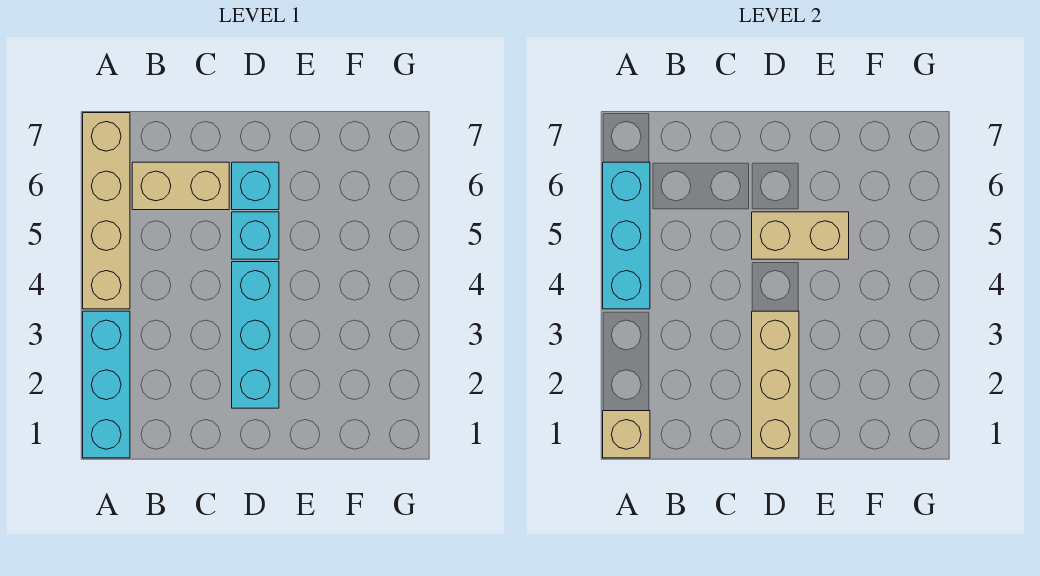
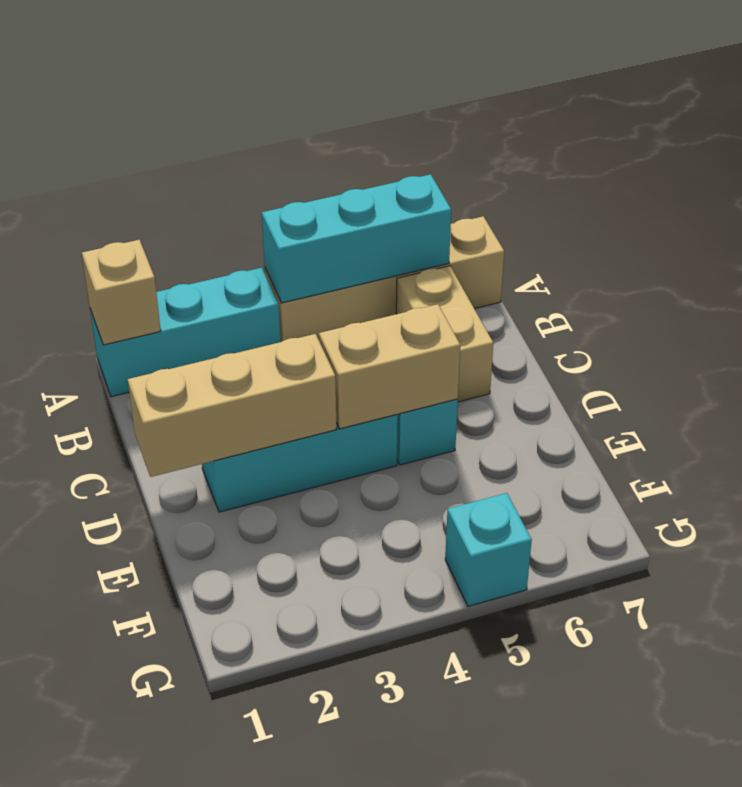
tan brick D5:E5 level 2 -> tan brick D4:D5 level 2
cyan brick D6 level 1 -> cyan brick G5 level 1

